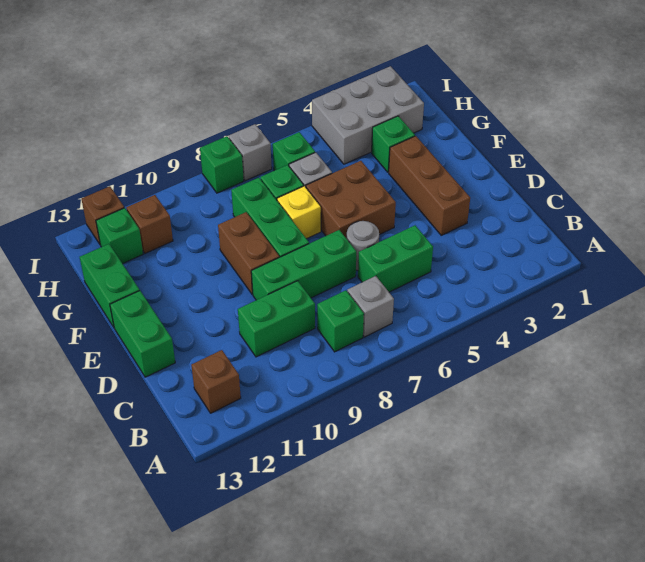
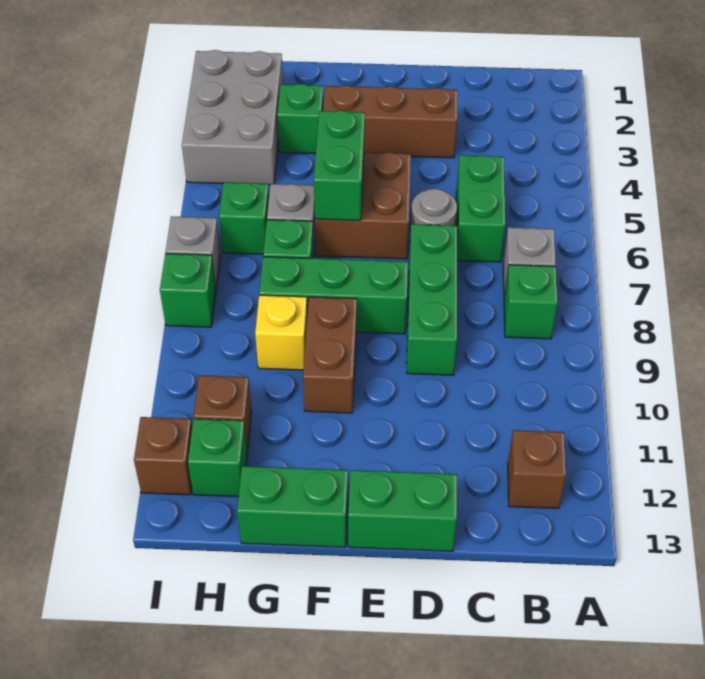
green brick C9:C10 level 1 -> green brick F5:F6 level 2
brown brick E9:F9 level 1 -> brown brick F9:F10 level 1
yellow brick F7 level 1 -> yellow brick G9 level 1

